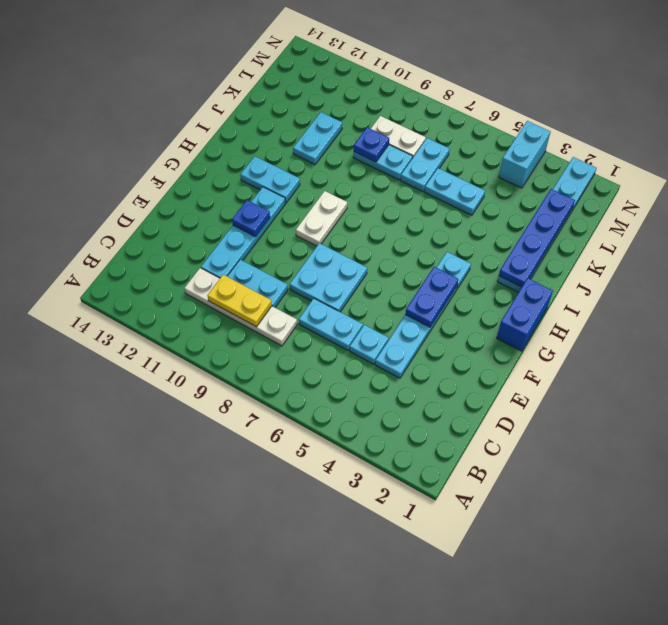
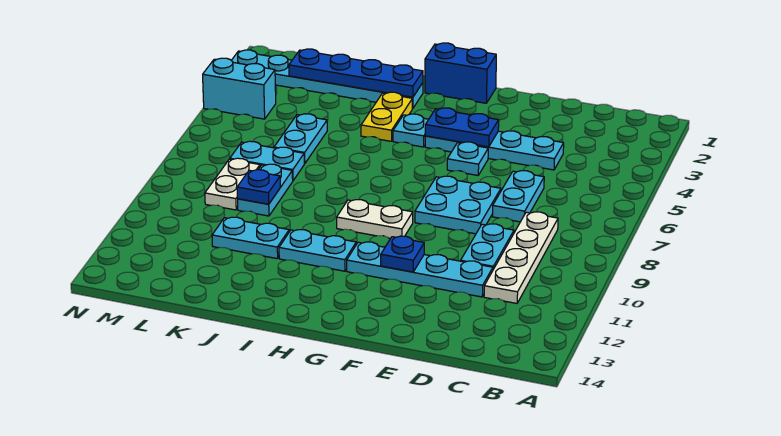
yellow plate C9:C10 level 2 -> yellow plate I3:I4 level 1
cyan plate D5 level 1 -> cyan plate F5 level 1
cyan plate H11:H12 level 1 -> cyan plate H11:I11 level 1

